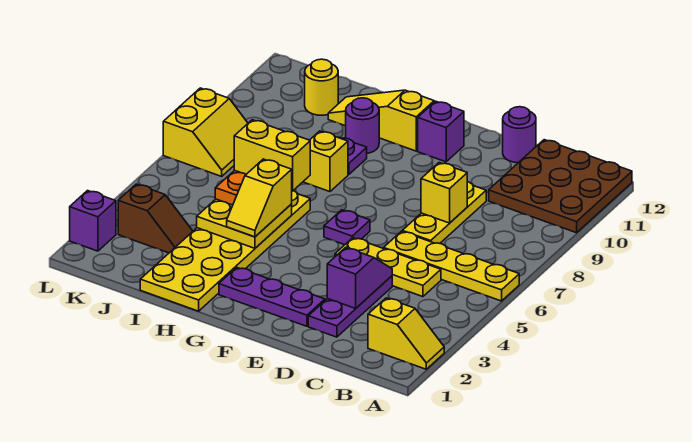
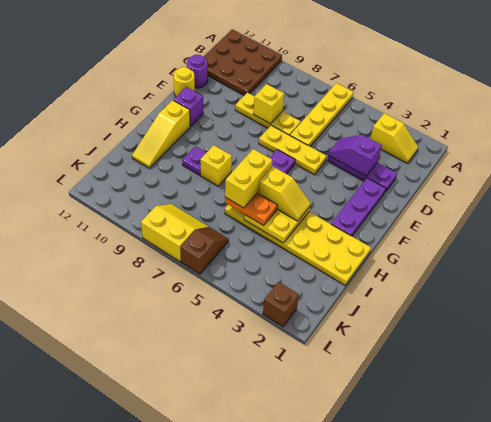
yellow slope A2:B2 level 1 top B -> yellow slope B2:B3 level 1 top 3
yellow plate C5:E5 level 1 -> yellow plate E5:E7 level 1
purple round brick H10 level 1 -> none
brown slope J3:K3 level 1 top K -> brown slope K6:L6 level 1 top L
yellow round brick J11 level 1 -> yellow round brick E12 level 1
purple brick L2 level 1 -> brown brick L2 level 1

